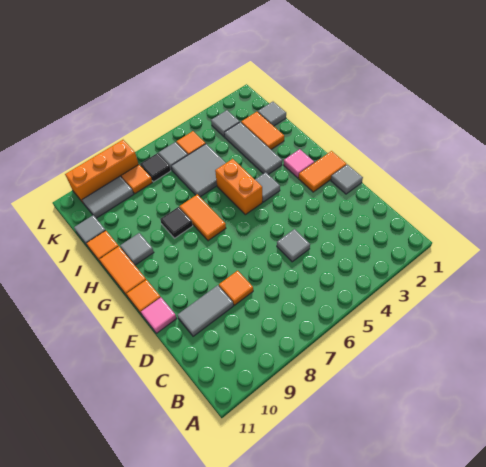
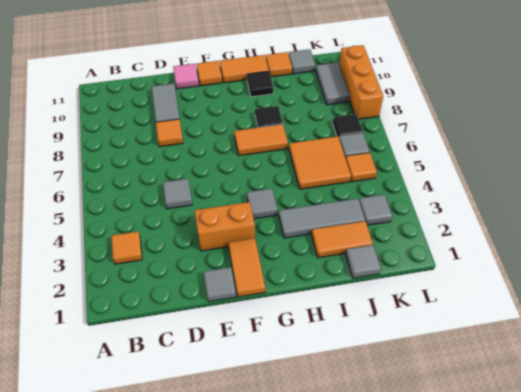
pink tile G2 level 1 -> none
orange brick G5:H5 level 1 -> orange brick E3:F3 level 1
grey tile H10 level 1 -> black tile H10 level 1
grey tile I5:J6 level 1 -> orange tile I5:J6 level 1
orange tile K8 level 1 -> orange tile B3 level 1

